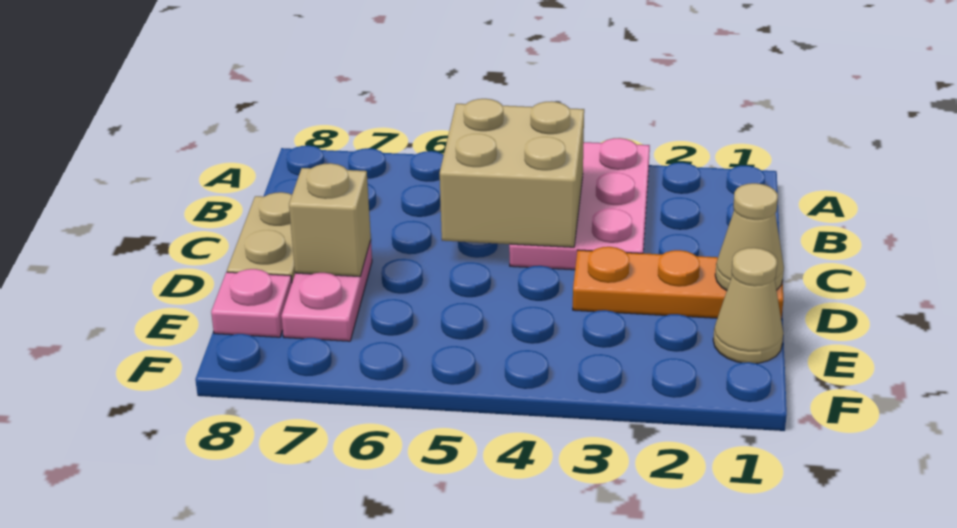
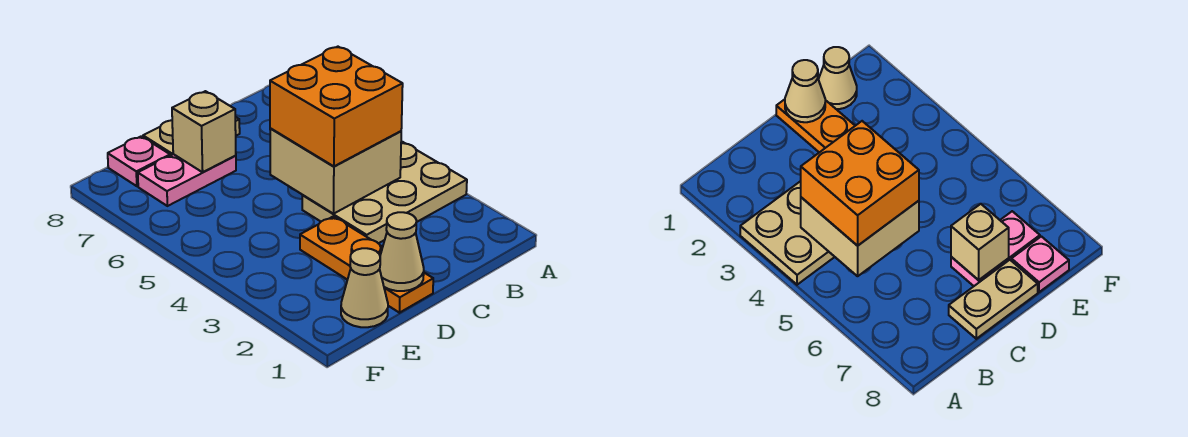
pink plate A3:C4 level 1 -> tan plate A3:C4 level 1
none -> orange brick B4:C5 level 3

